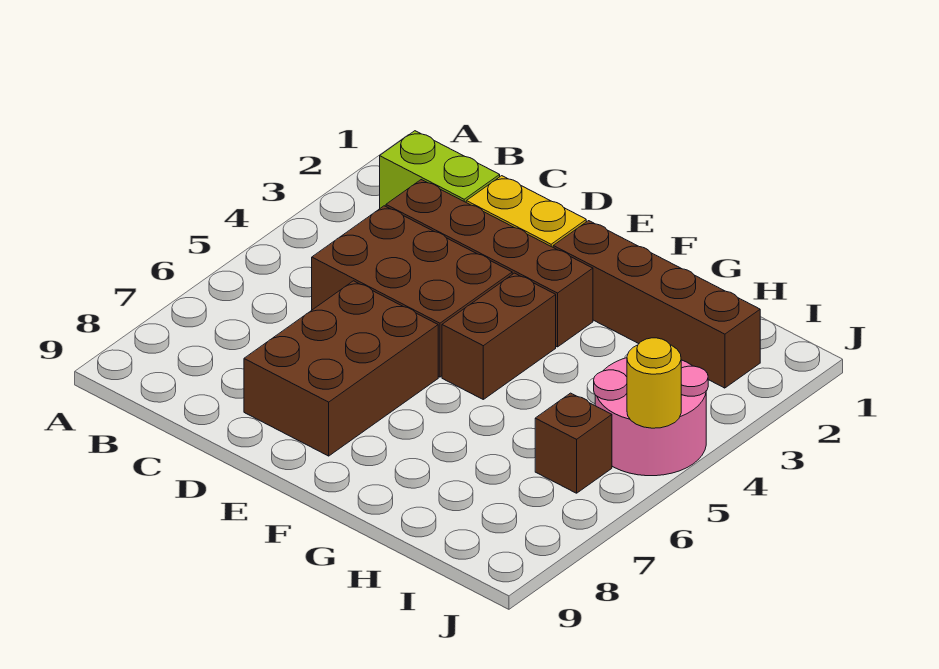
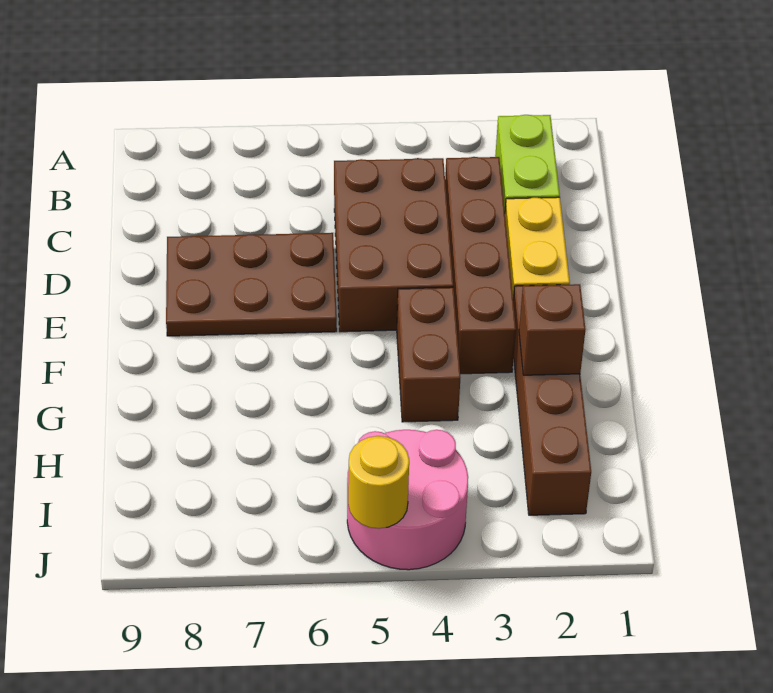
brown brick D6:E8 level 1 -> brown plate D6:E8 level 1
brown brick F4:F5 level 1 -> brown brick F4:G4 level 1
brown brick I6 level 1 -> brown brick G2 level 2

